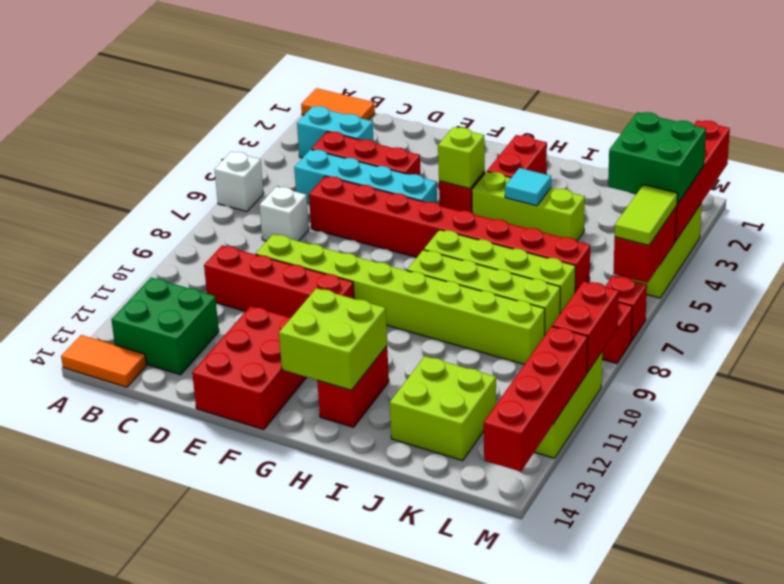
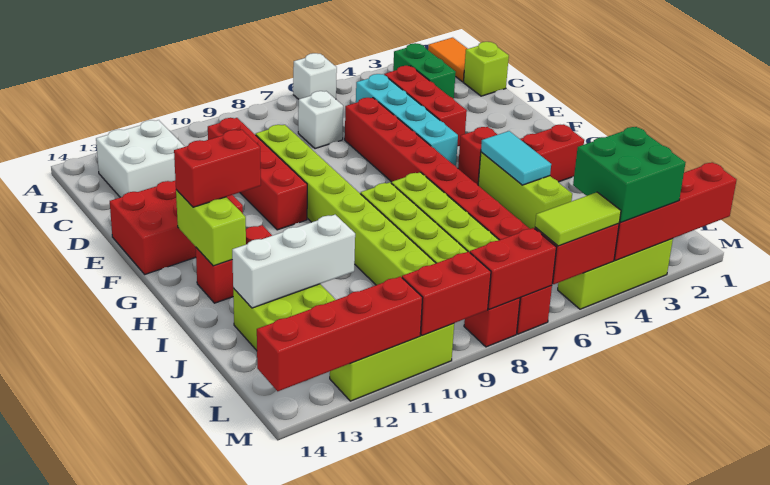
orange tile A14:B14 level 1 -> none
cyan brick B3:C3 level 1 -> green brick B3:C3 level 1
green brick B12:C13 level 1 -> white brick B12:C13 level 1
lime brick G4 level 2 -> lime brick C1 level 1
lime brick G12:H13 level 2 -> lime brick G13:H13 level 2
none -> red brick G12:G13 level 3
cyan tile I4 level 2 -> cyan tile H4:I4 level 2
none -> white brick J11:J13 level 2
none -> red brick M7:M8 level 2

